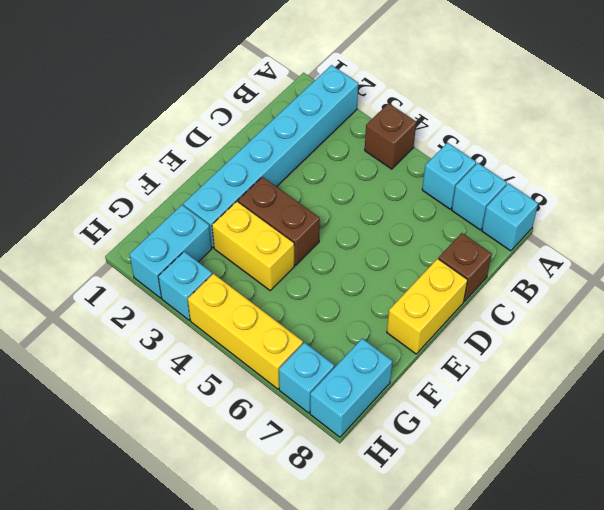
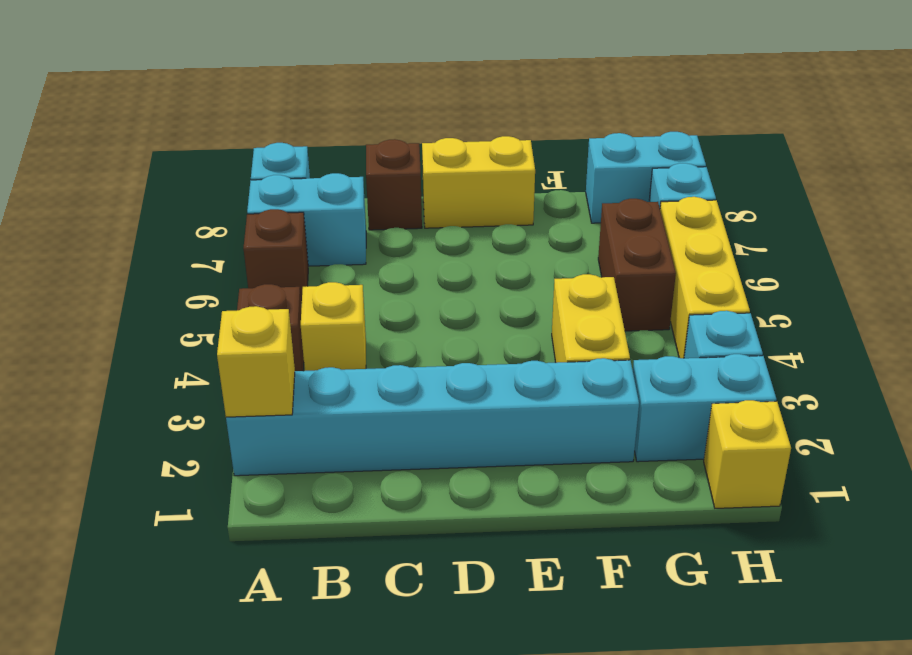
none -> yellow brick A2 level 2
cyan brick A6 level 1 -> brown brick A6 level 1
cyan brick A7 level 1 -> cyan brick A7:B7 level 1
none -> yellow brick B4 level 1
brown brick E3:E4 level 1 -> brown brick G5:G6 level 1
none -> yellow brick H1 level 1

